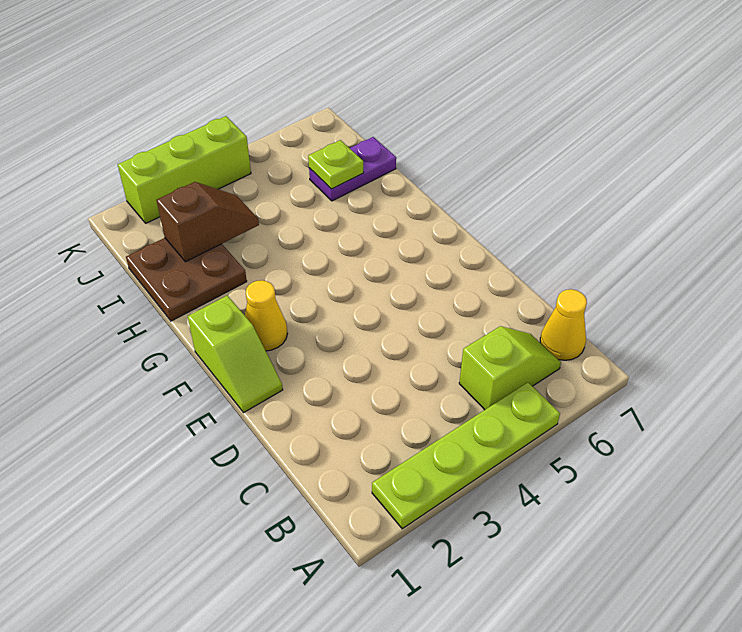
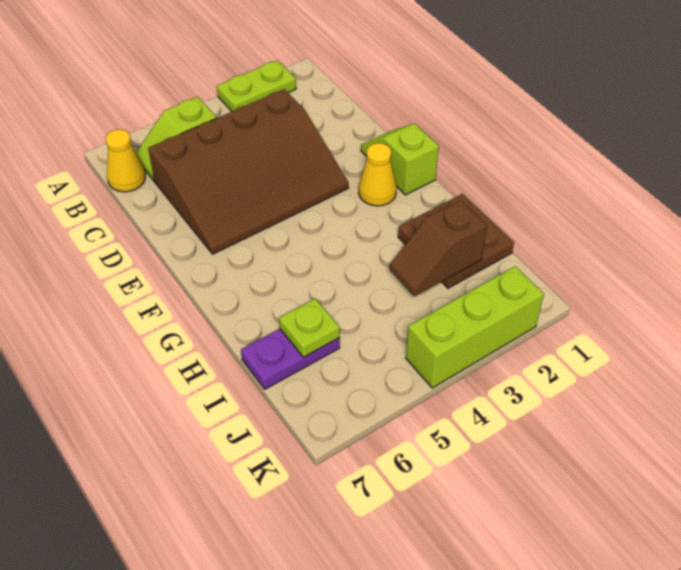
lime plate A2:A5 level 1 -> lime plate A2:A3 level 1
none -> brown slope C3:E6 level 1 top C

